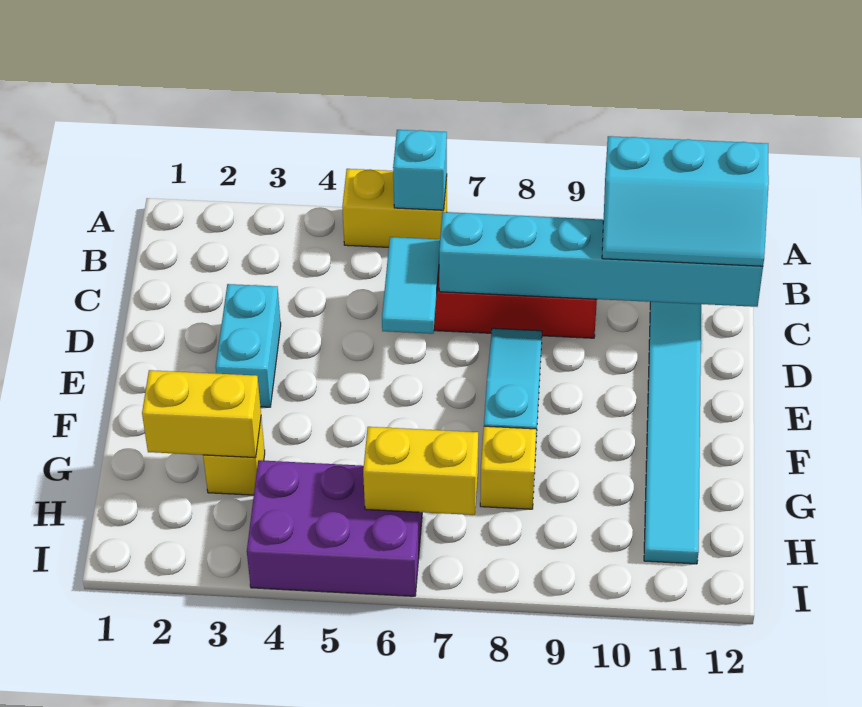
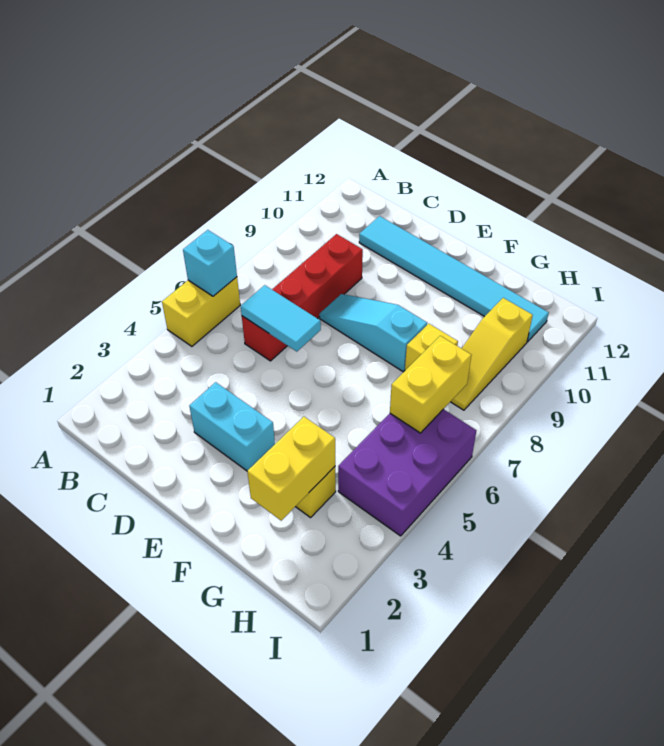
cyan slope B10:C12 level 3 top B -> none
cyan brick C7:C12 level 2 -> none
none -> yellow slope H8:H10 level 1 top 10

